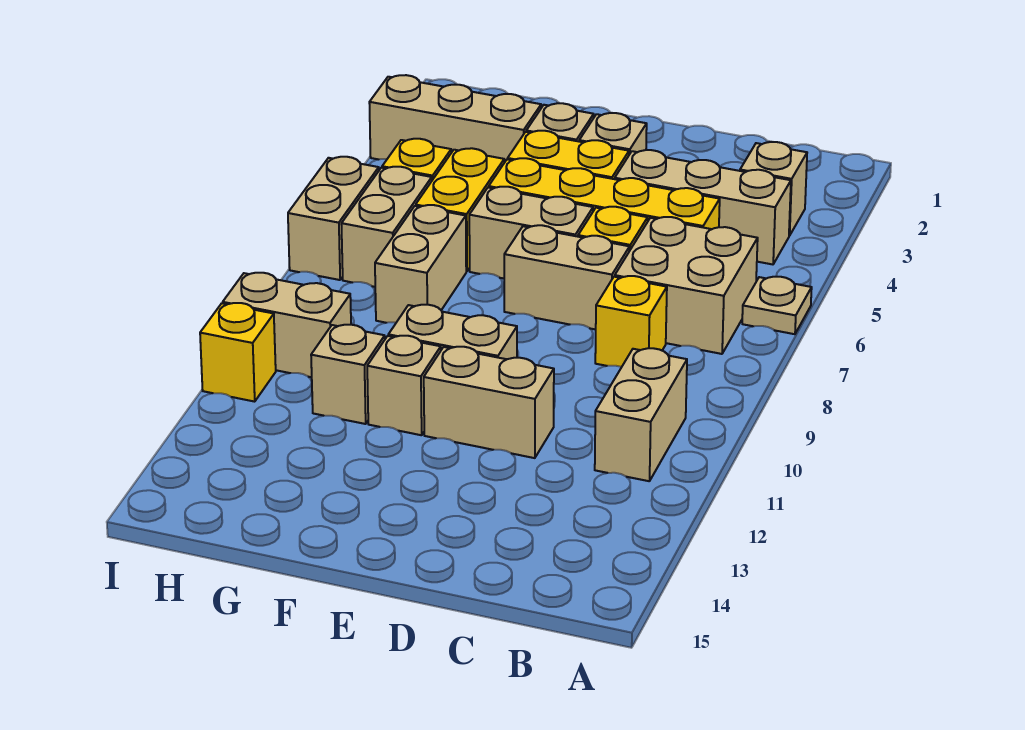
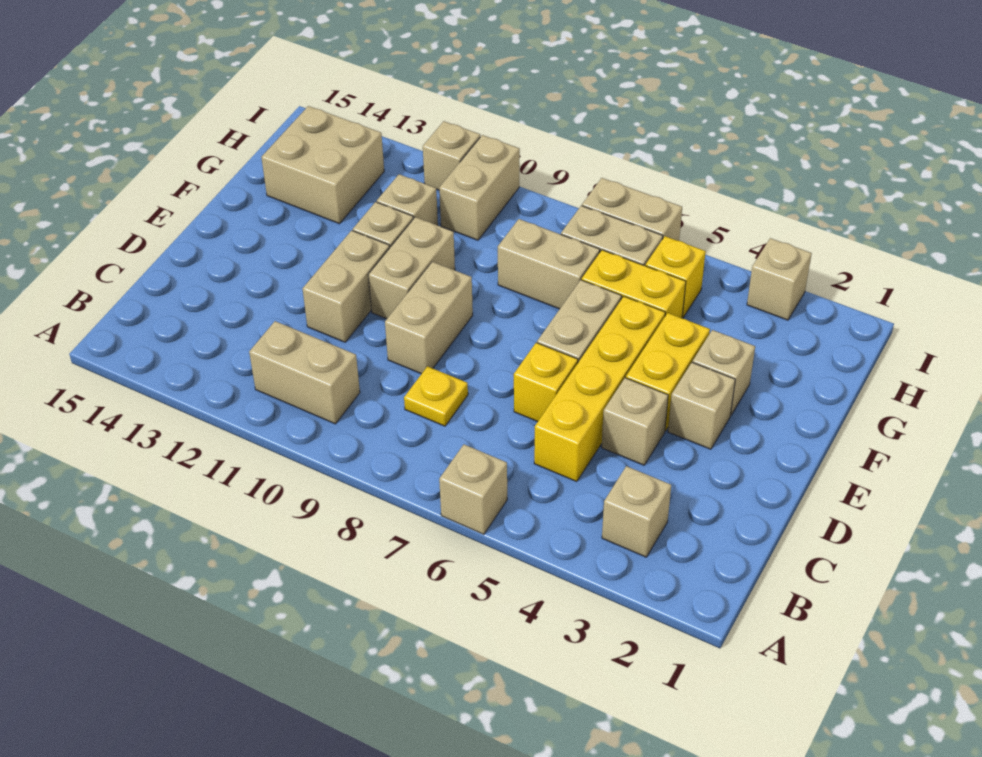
tan plate A6 level 1 -> tan brick A6 level 1
tan brick B4:D4 level 1 -> tan brick D4 level 1
tan brick B6:C7 level 1 -> tan brick G13:H14 level 1
yellow brick C8 level 1 -> yellow plate C8 level 1
tan brick D7:E7 level 1 -> tan brick D9:E9 level 1
tan brick G3:I3 level 1 -> tan brick I3 level 1
yellow brick I11 level 1 -> tan brick I11 level 1

